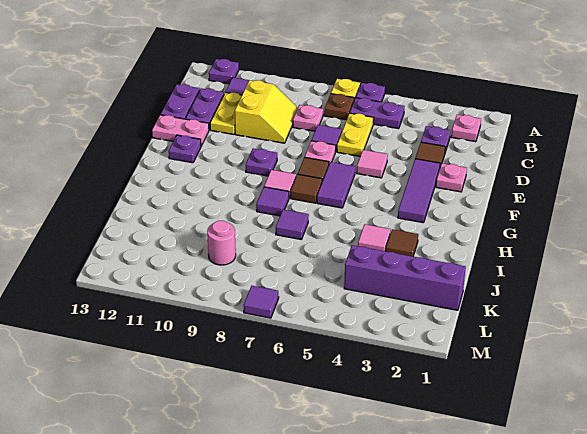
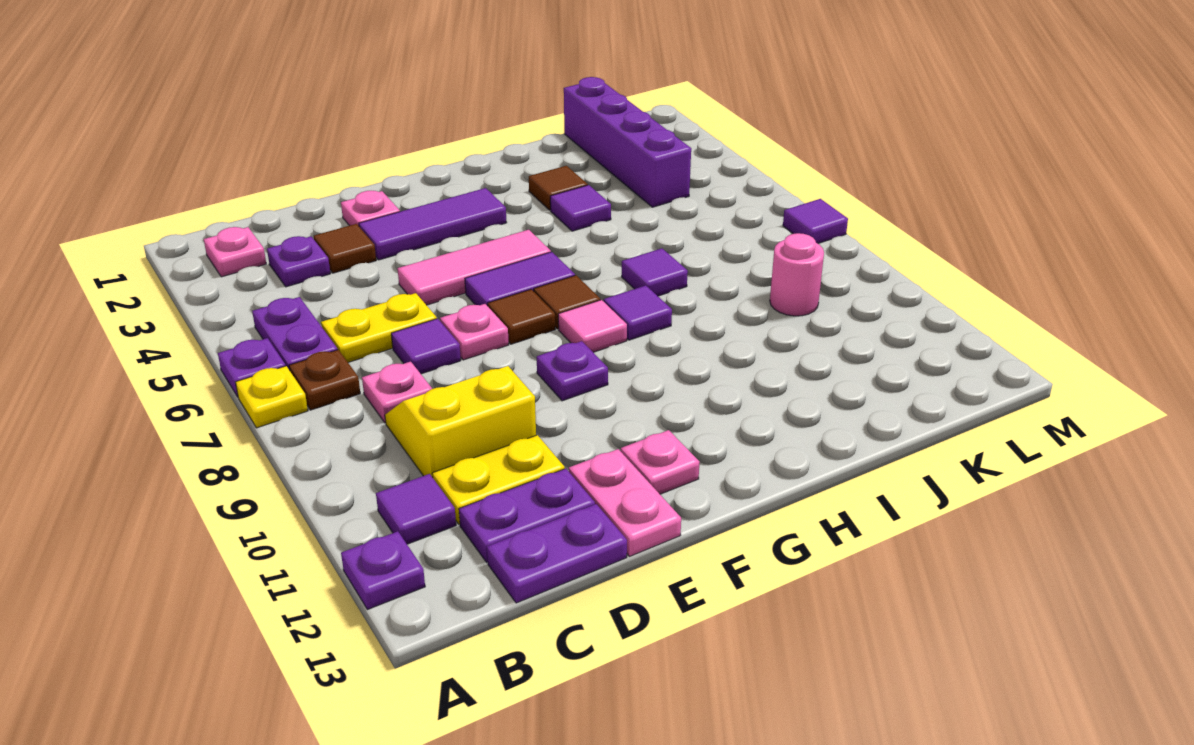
pink tile E5 level 1 -> pink tile E5:G5 level 1
purple plate F12 level 1 -> pink plate F12 level 1
pink tile I4 level 1 -> purple tile I4 level 1

